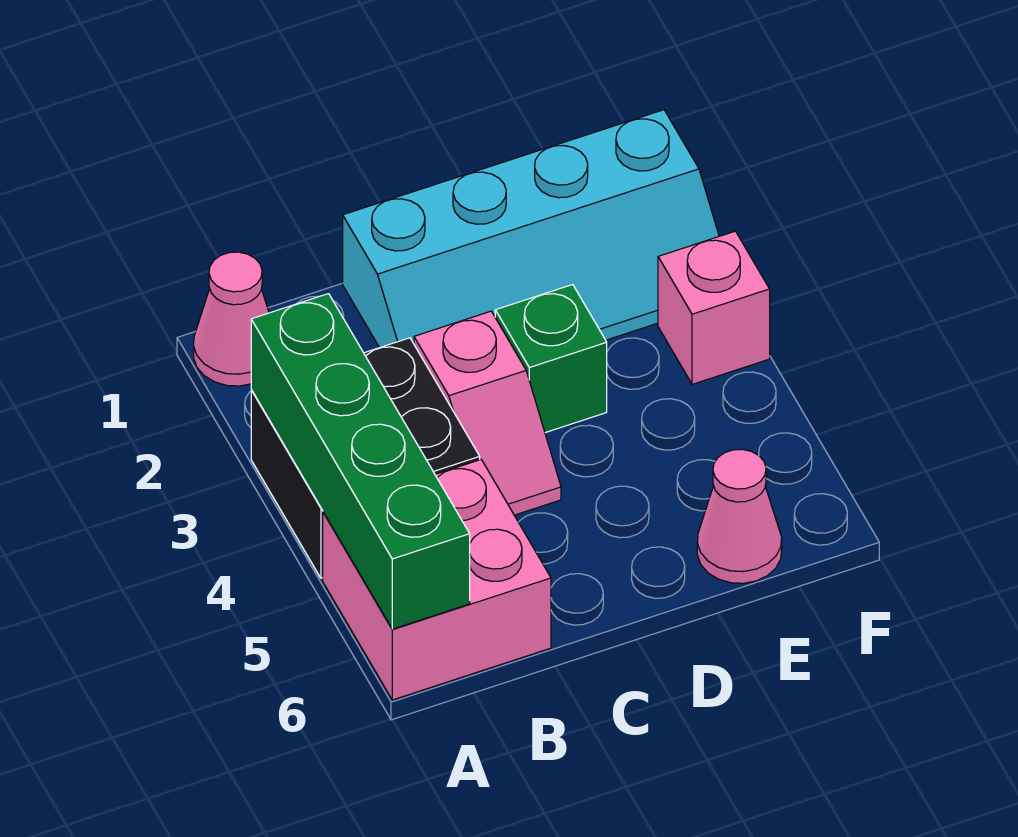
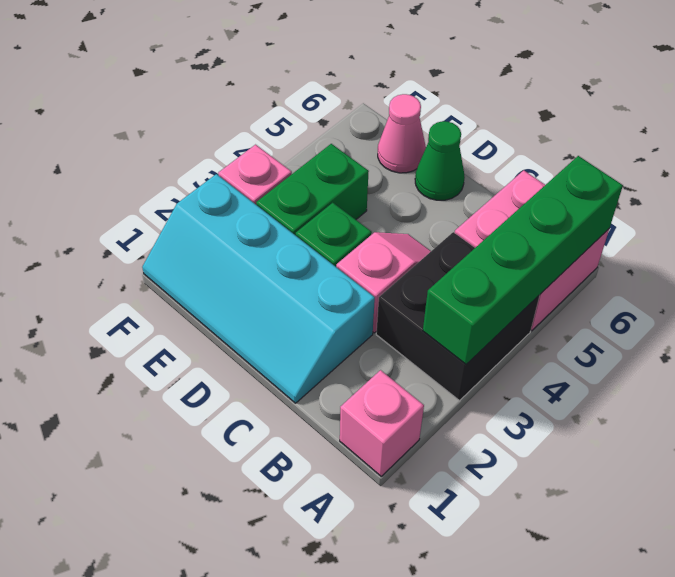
pink cone A1 level 1 -> pink brick A1 level 1
cyan slope C1:F2 level 1 top 1 -> cyan slope C1:F2 level 1 top 2
none -> green cone D6 level 1
none -> green brick E3:E4 level 1

